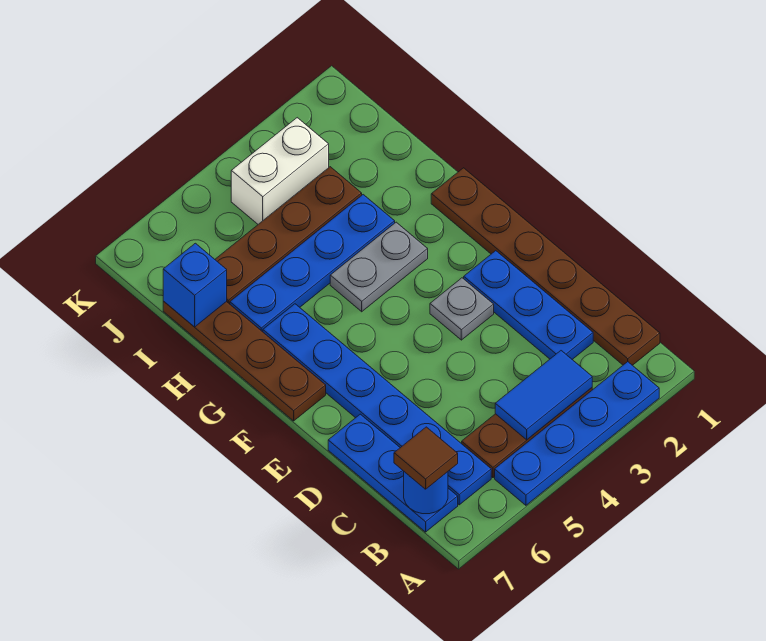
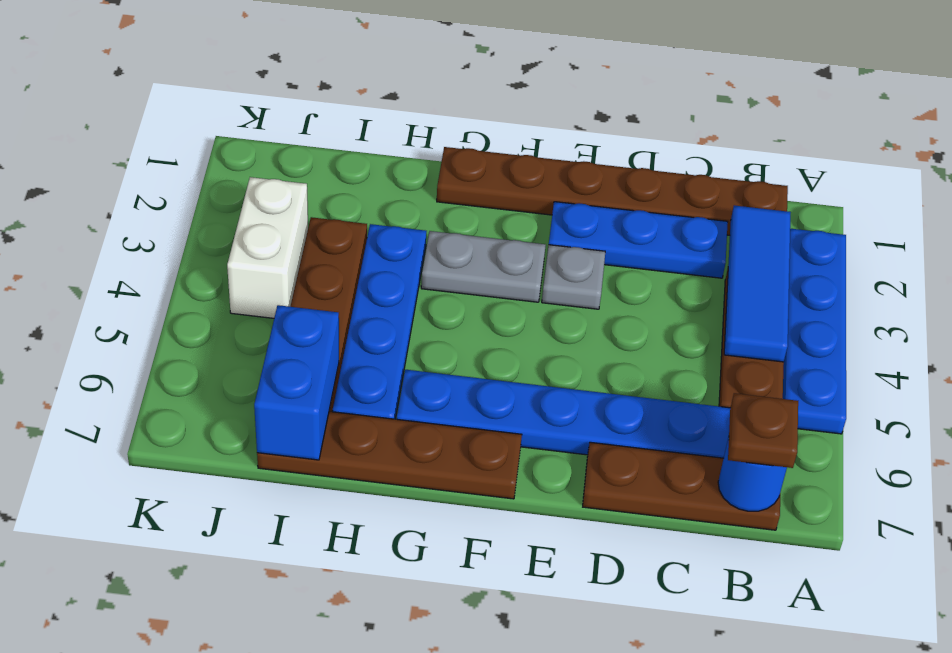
blue tile B3:B4 level 2 -> blue tile B2:B4 level 2
blue plate B7:D7 level 1 -> brown plate B7:D7 level 1
brown tile B7 level 3 -> brown plate B7 level 3
grey plate G3:G4 level 1 -> grey plate F3:G3 level 1
blue brick I7 level 2 -> blue brick I6:I7 level 2

